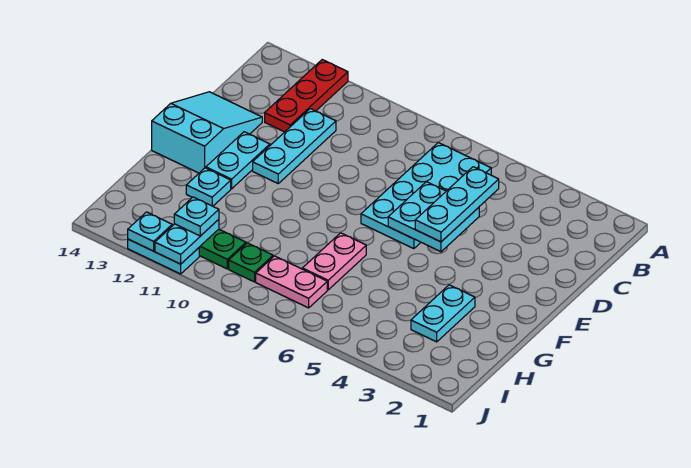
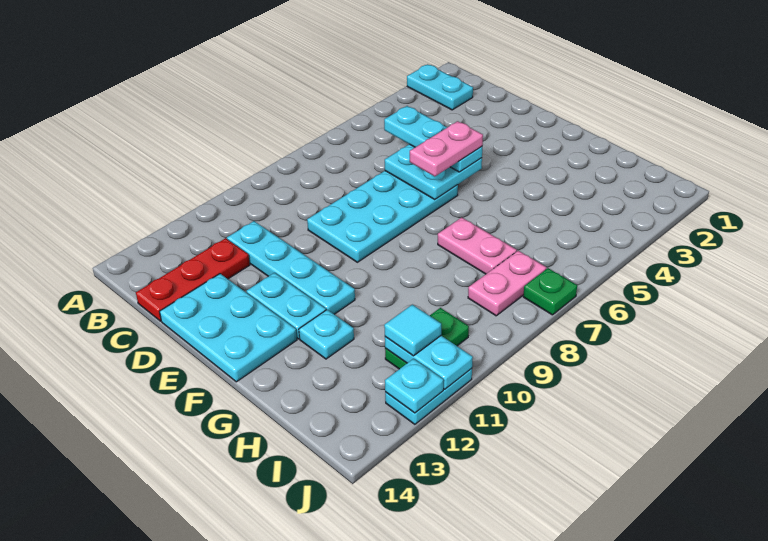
red plate A12:C12 level 1 -> red plate C12:C14 level 1
cyan plate B6:E7 level 1 -> cyan plate D6:E9 level 1
cyan plate C11:E11 level 1 -> cyan plate C11:F11 level 1
cyan slope D13:F14 level 1 top F -> cyan plate D13:F14 level 1
none -> pink plate E5:E6 level 4
cyan plate G3:H3 level 1 -> cyan plate A2:B2 level 1
green plate I9 level 1 -> green plate J7 level 1
cyan plate I11 level 3 -> cyan tile I11 level 3

